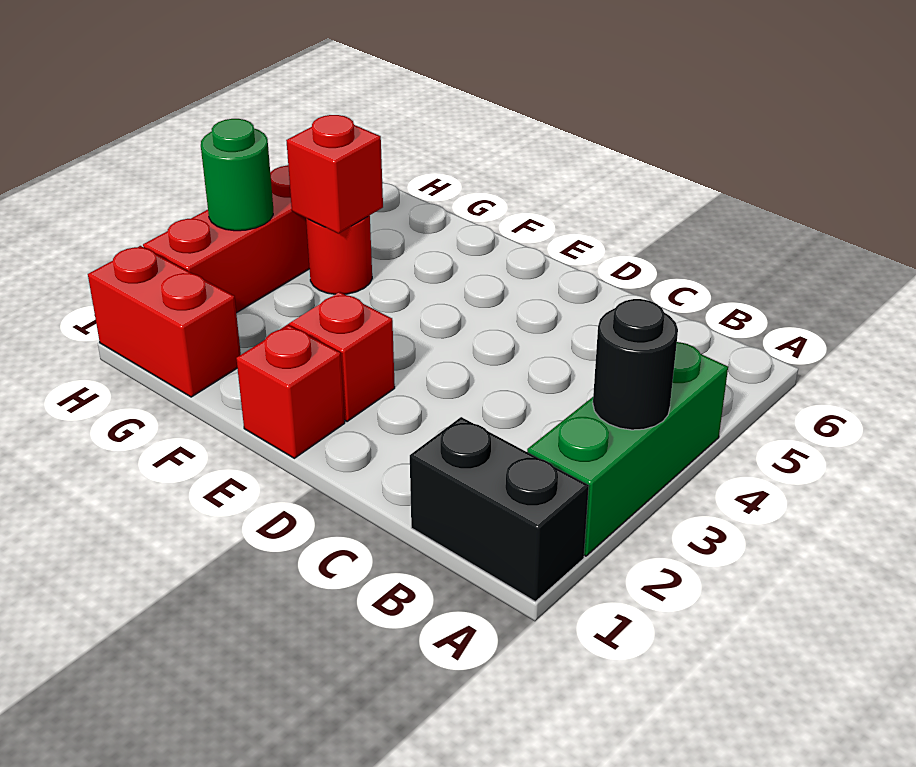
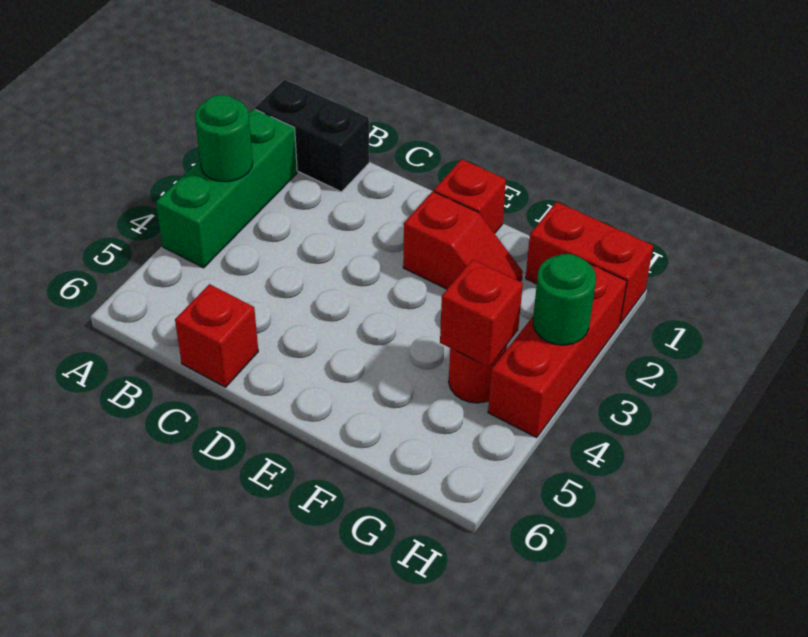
black round brick A3 level 2 -> green round brick A3 level 2
none -> red brick C6 level 1

